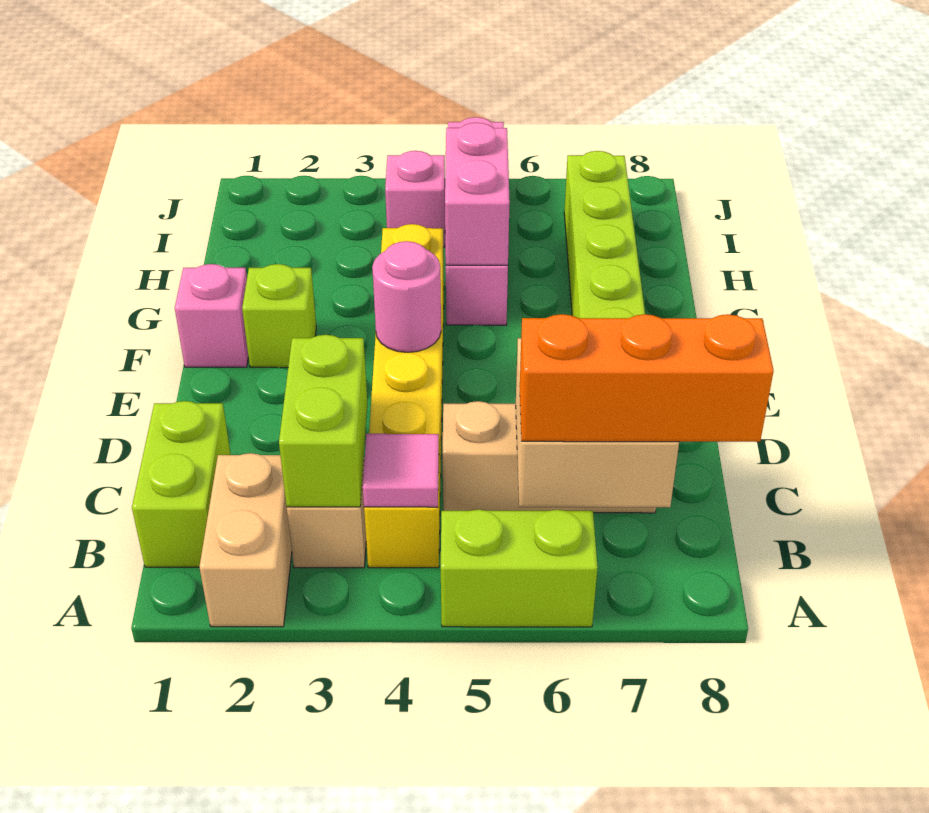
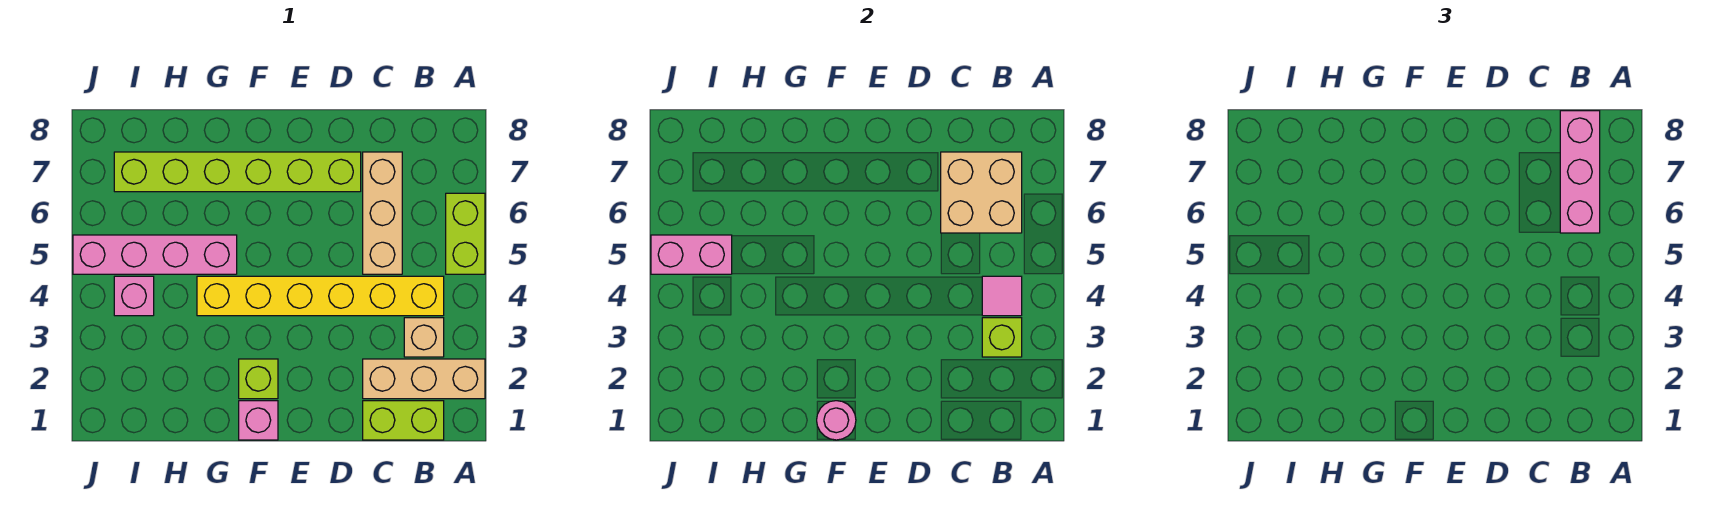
tan brick A2:B2 level 1 -> tan brick A2:C2 level 1
lime brick B3:C3 level 2 -> lime brick B3 level 2
orange brick B6:B8 level 3 -> pink brick B6:B8 level 3
pink round brick E4 level 2 -> pink round brick F1 level 2
pink brick G5:H5 level 2 -> pink brick I5:J5 level 2

